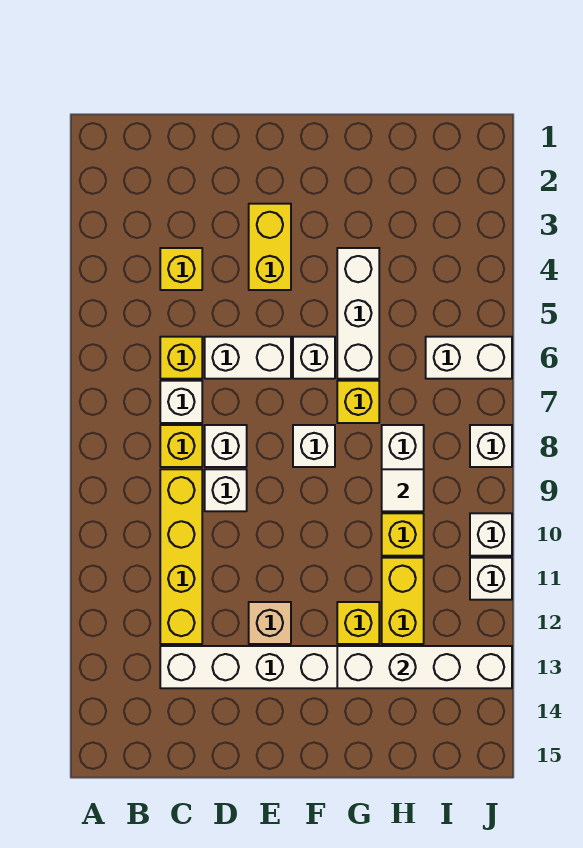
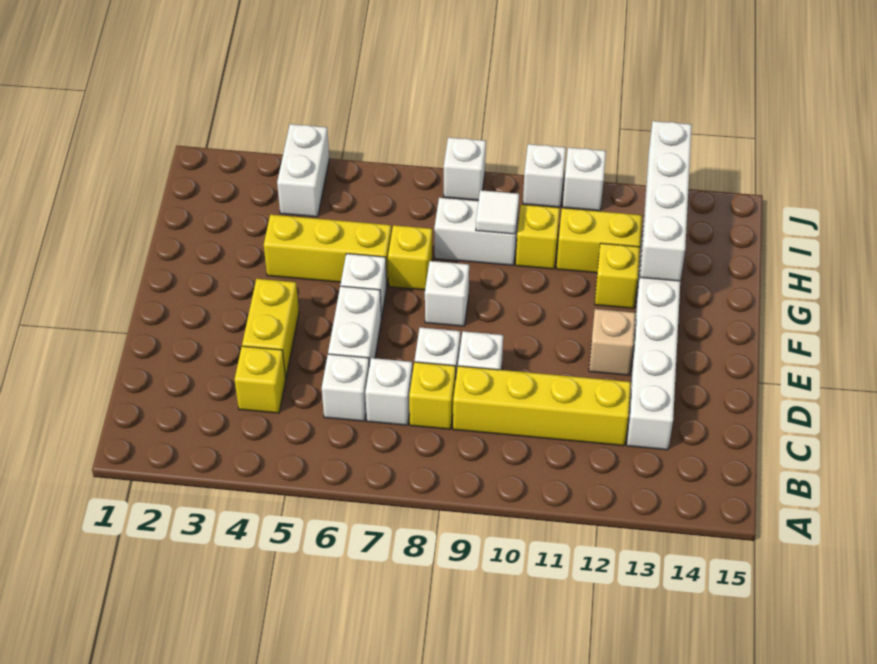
yellow brick C6 level 1 -> white brick C6 level 1
yellow brick E3:E4 level 1 -> yellow brick D4:E4 level 1
white brick G4:G6 level 1 -> yellow brick G4:G6 level 1
white brick I6:J6 level 1 -> white brick I4:J4 level 1

